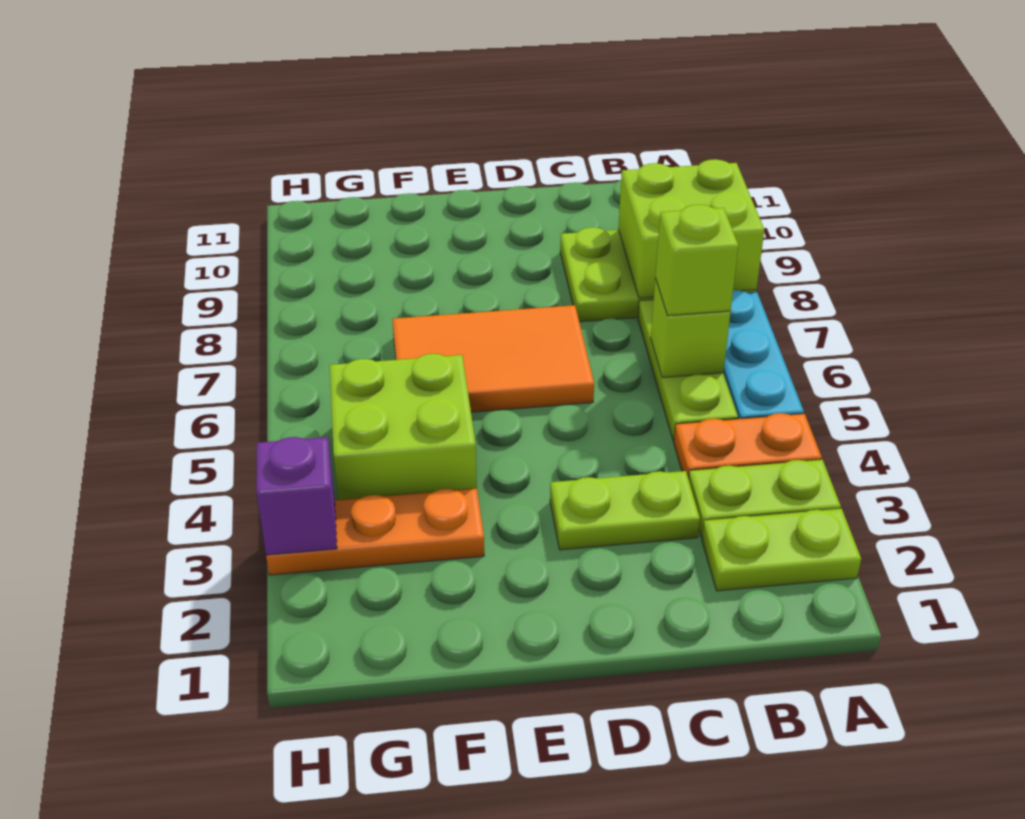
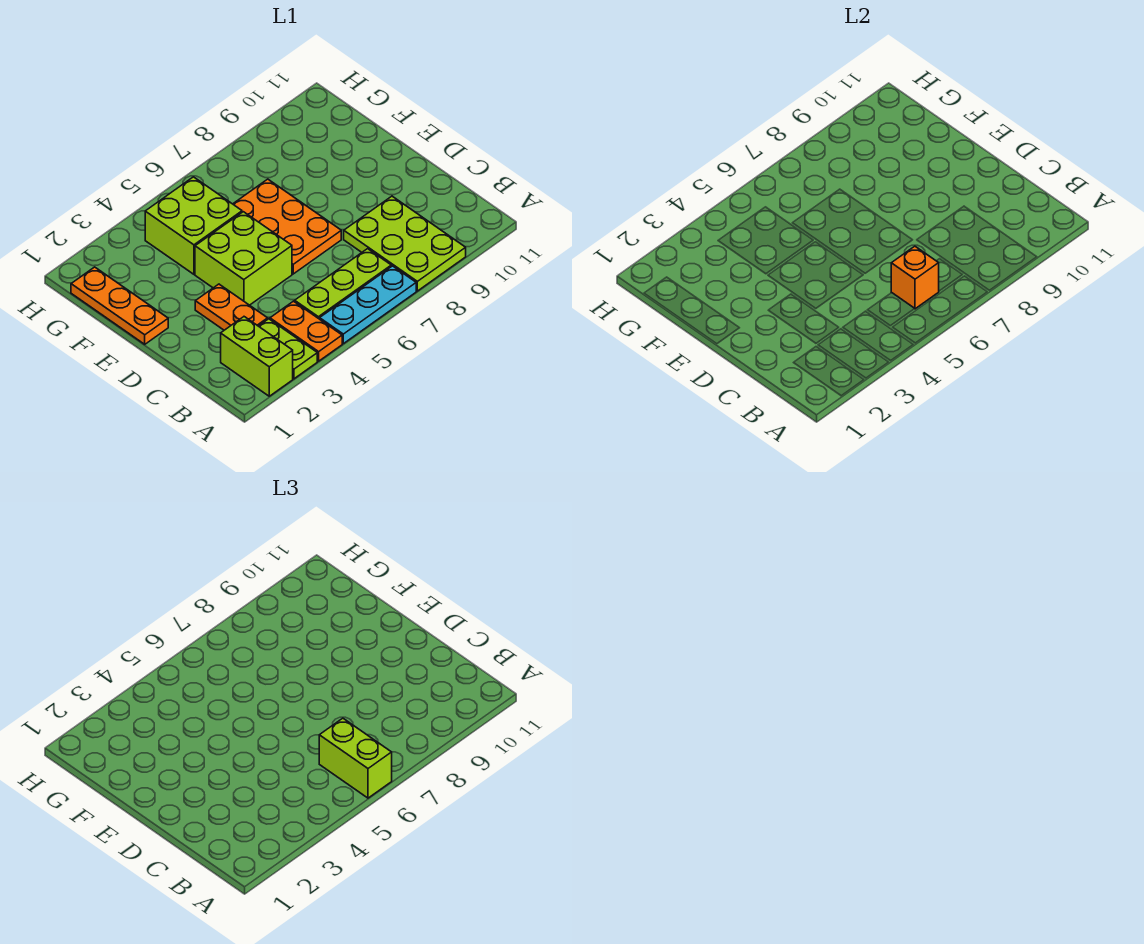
lime plate A2:B2 level 1 -> lime brick A2:B2 level 1
lime brick A8:B9 level 2 -> lime brick D4:E5 level 1
lime brick B6 level 2 -> orange brick B6 level 2
lime brick B6 level 3 -> lime brick A6:B6 level 3
lime plate C3:D3 level 1 -> orange plate C3:D3 level 1
orange tile D6:F7 level 1 -> orange plate D6:F7 level 1
orange plate F3:H3 level 1 -> orange plate E1:G1 level 1
purple brick H3 level 2 -> none

